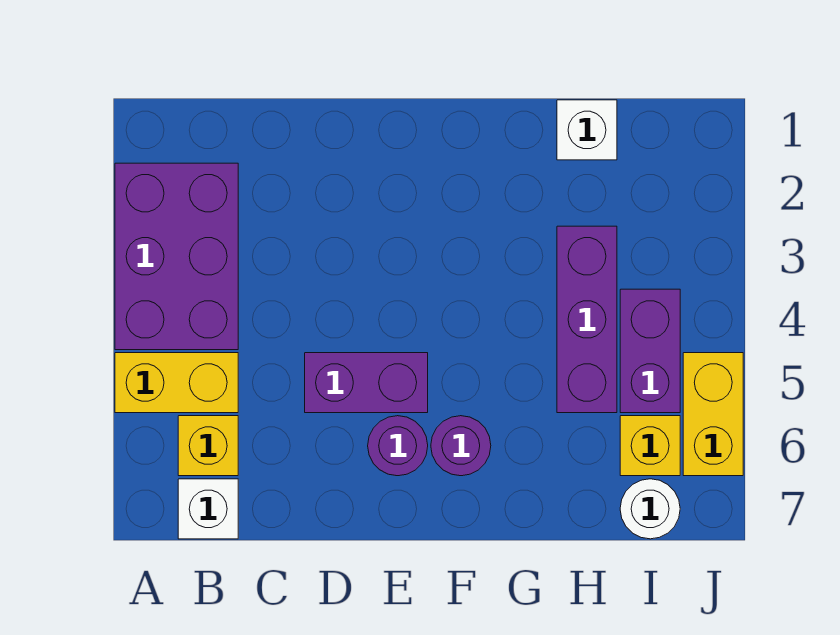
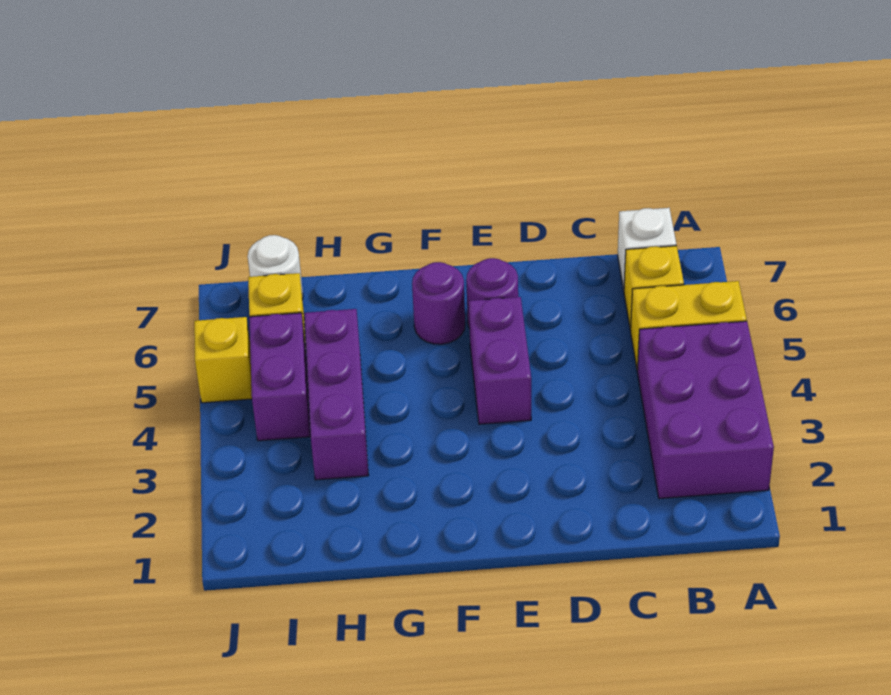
purple brick D5:E5 level 1 -> purple brick E4:E5 level 1
white brick H1 level 1 -> none
yellow brick J5:J6 level 1 -> yellow brick J5 level 1

